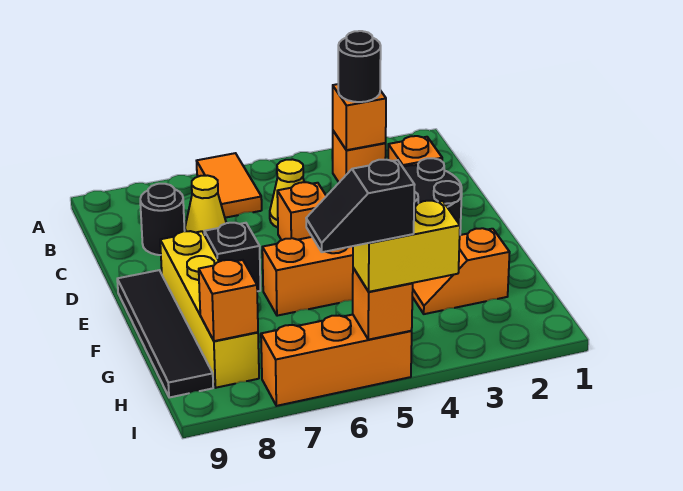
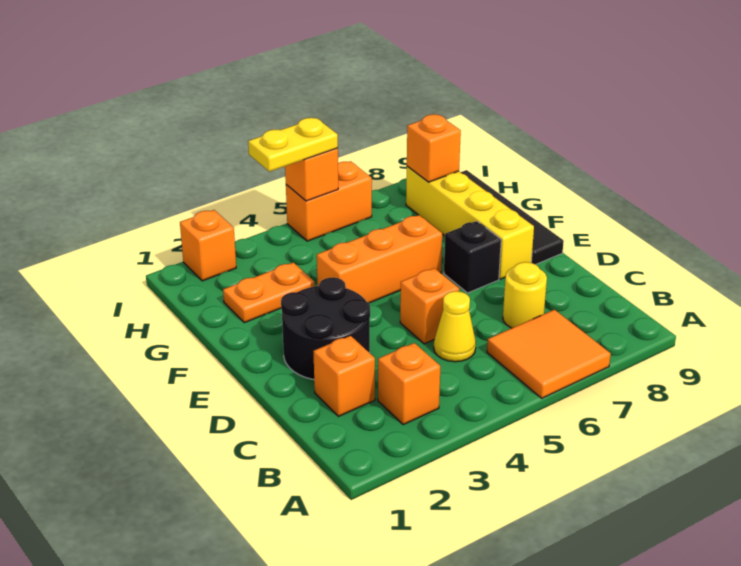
orange tile A6:B6 level 1 -> orange tile A6:B7 level 1
orange brick B3 level 2 -> orange brick I2 level 1
black round brick B3 level 3 -> none
yellow cone C7 level 1 -> yellow round brick C7 level 1
black round brick C8 level 1 -> none
orange slope G2:G3 level 1 top 2 -> orange plate G2:G3 level 1
yellow brick I4:I5 level 3 -> yellow plate I4:I5 level 3
orange brick I5:I7 level 1 -> orange brick I5:I6 level 1
black slope I5:I6 level 4 top 5 -> none

